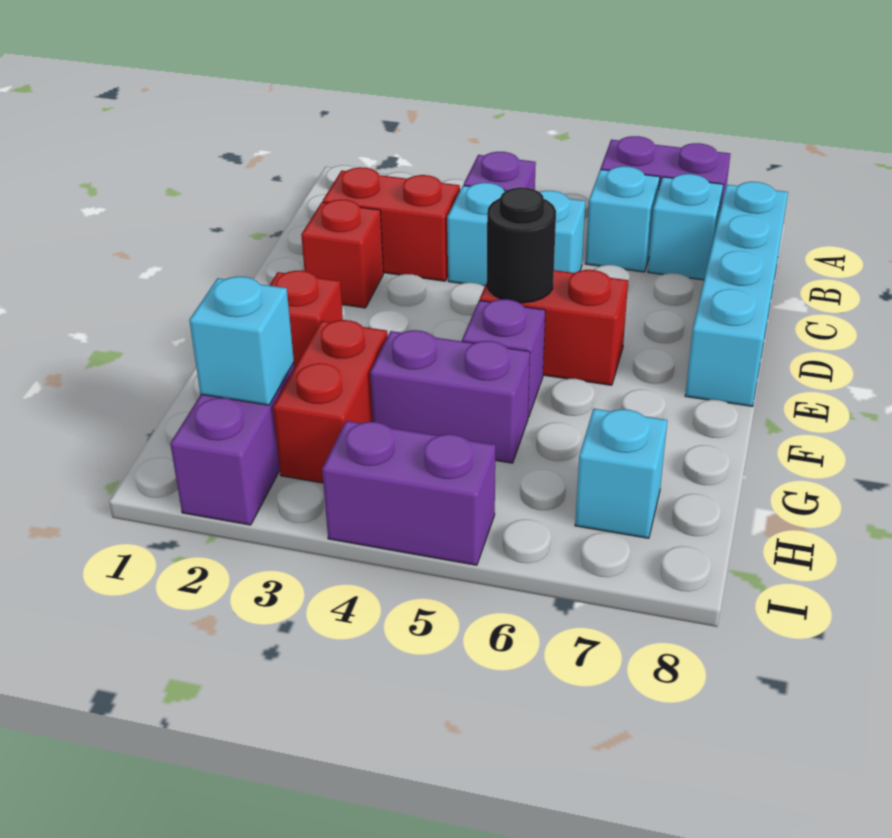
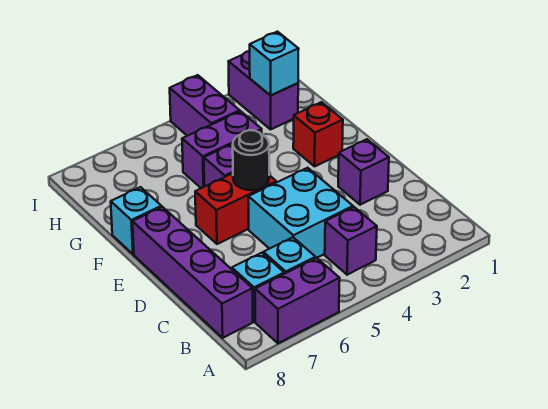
cyan brick B8:E8 level 1 -> purple brick B8:E8 level 1
red brick C2:C3 level 1 -> none
cyan brick C4:C5 level 1 -> cyan brick C4:D5 level 1
red brick D2 level 1 -> purple brick D2 level 1
red brick G3:H3 level 1 -> none
cyan brick H7 level 1 -> cyan brick F8 level 1
purple brick I4:I5 level 1 -> purple brick H4:I4 level 1

